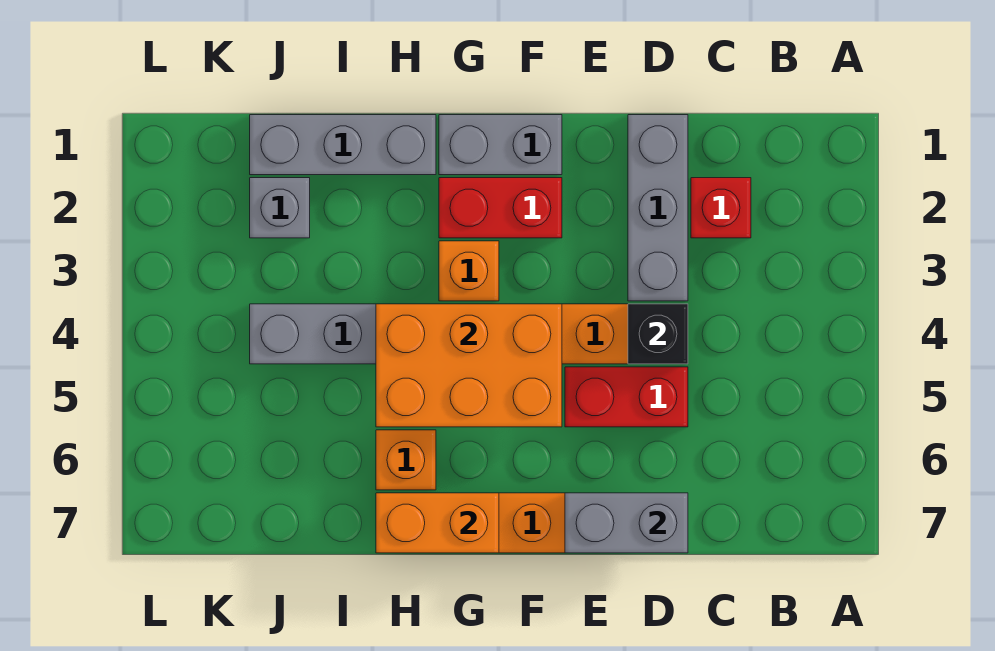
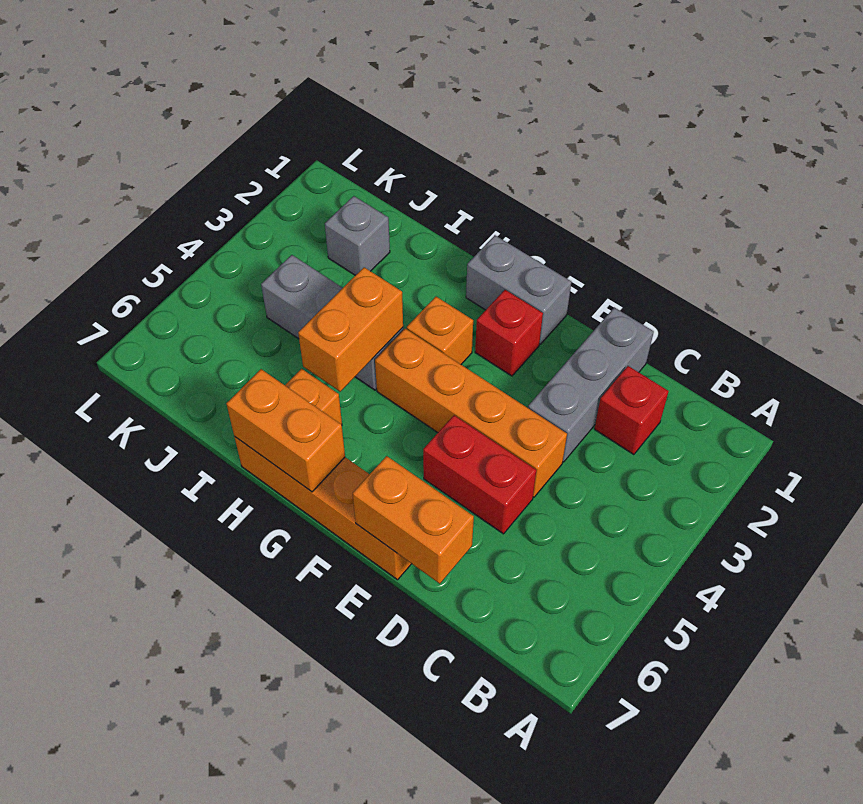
black brick D4 level 2 -> none
grey brick D7:E7 level 2 -> orange brick D7:E7 level 2
red brick F2:G2 level 1 -> red brick F2 level 1
orange brick F4:H5 level 2 -> orange brick H4:H5 level 2
grey brick H1:J1 level 1 -> none

